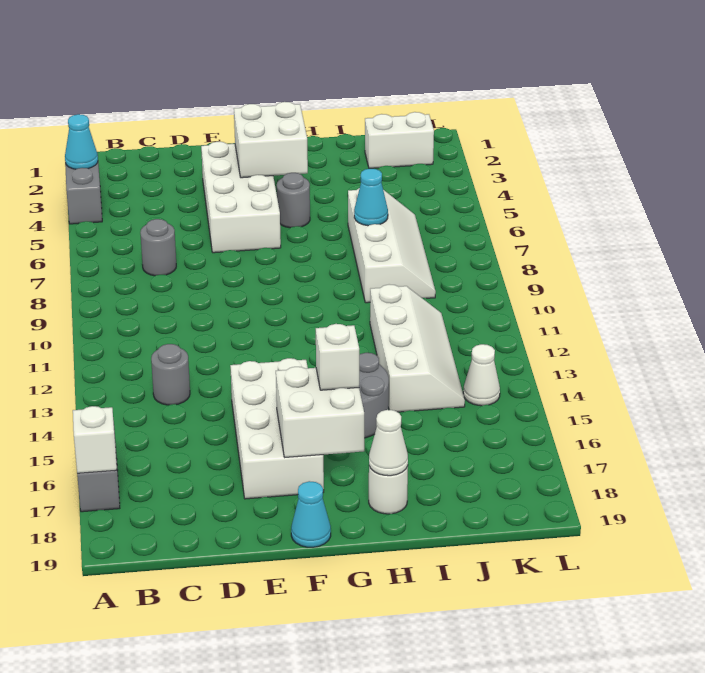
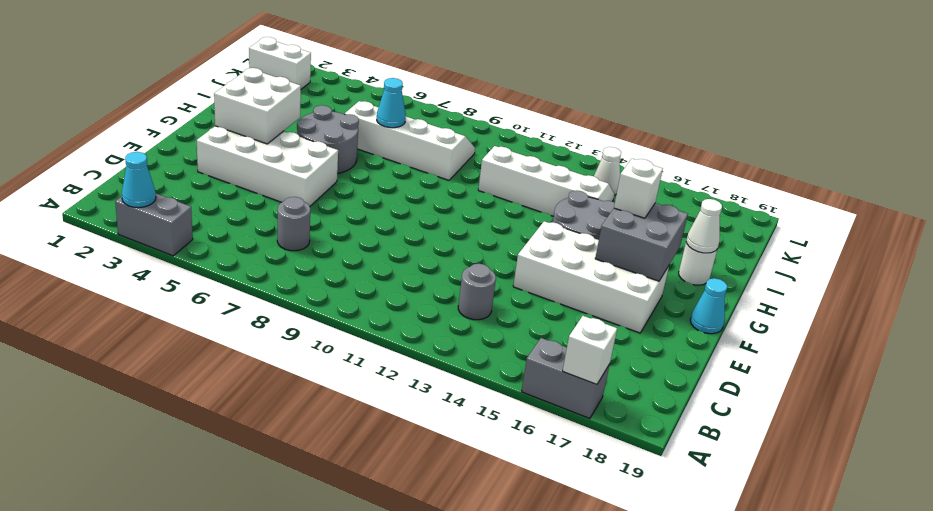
white brick F16:G17 level 2 -> grey brick F16:G17 level 2
grey round brick G5 level 1 -> grey round brick G5:H6 level 1
white brick J2:K2 level 1 -> white brick K1:K2 level 1

